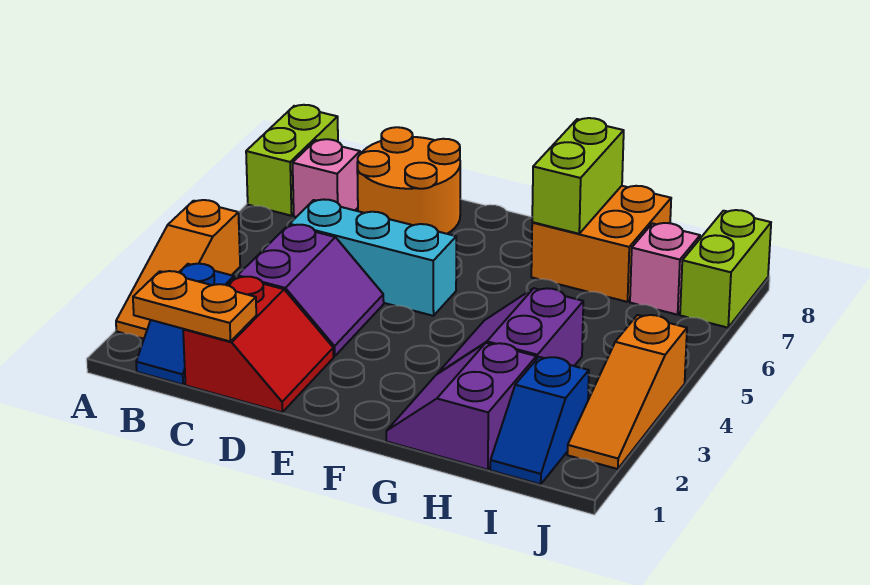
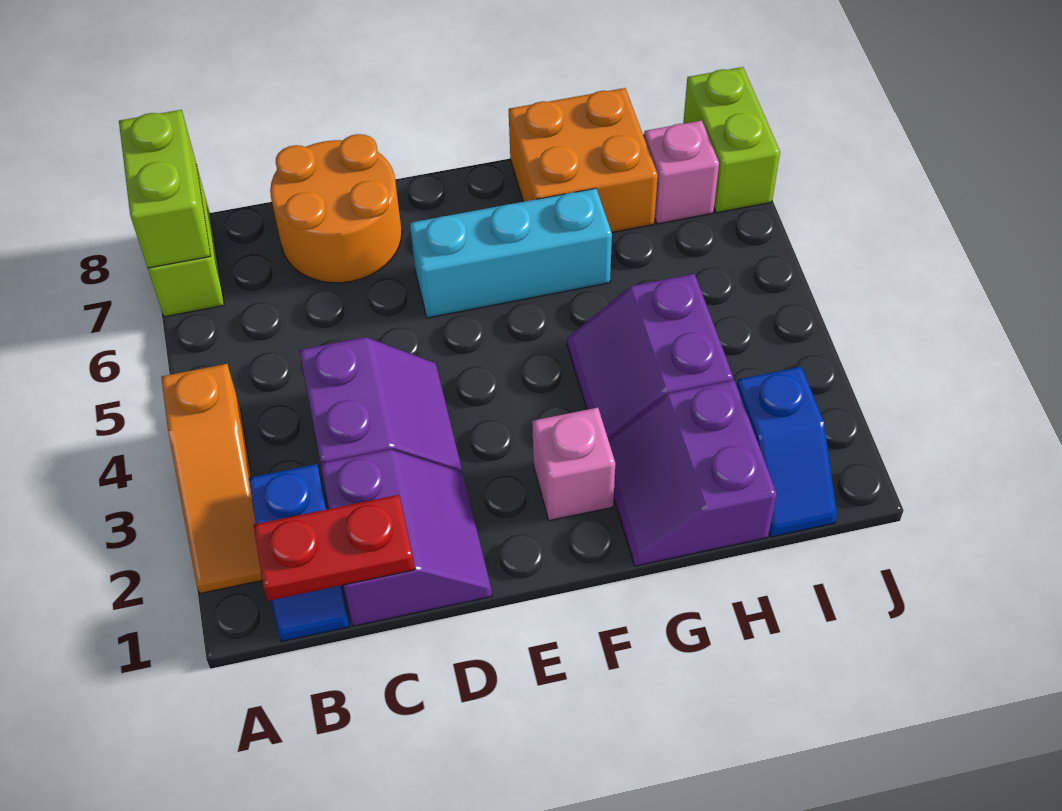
orange plate B1:C1 level 2 -> red plate B1:C1 level 2
pink brick B7 level 1 -> pink brick F2 level 1
red slope C1:D2 level 1 top C -> purple slope C1:D2 level 1 top C
cyan brick C5:E5 level 1 -> cyan brick E6:G6 level 1
lime brick G7:G8 level 2 -> lime brick A7:A8 level 2
orange slope J2:J4 level 1 top 4 -> none

